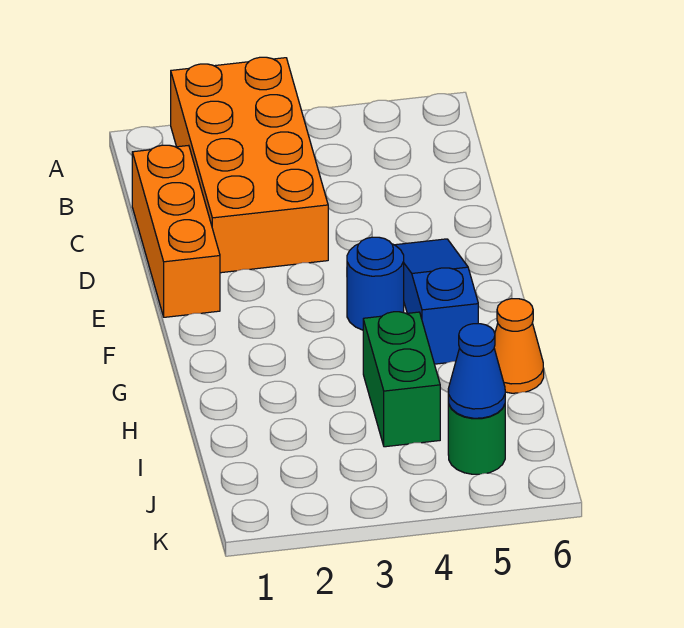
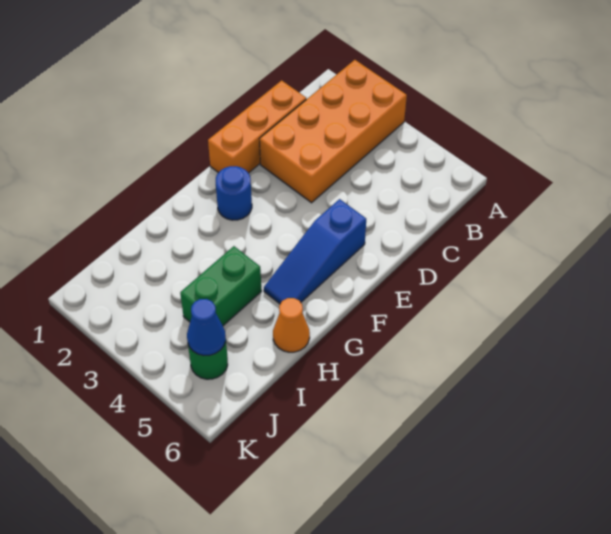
blue slope E5:G5 level 1 top G -> blue slope E5:G5 level 1 top E
blue round brick F4 level 1 -> blue round brick F2 level 1

